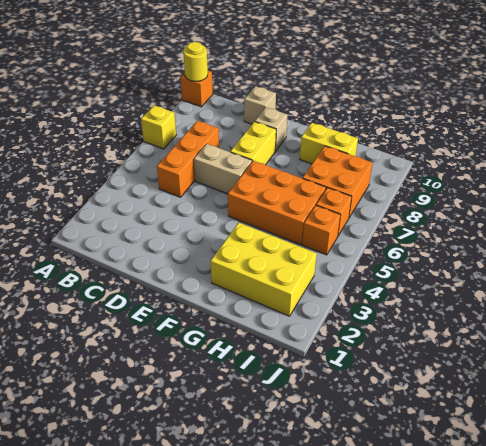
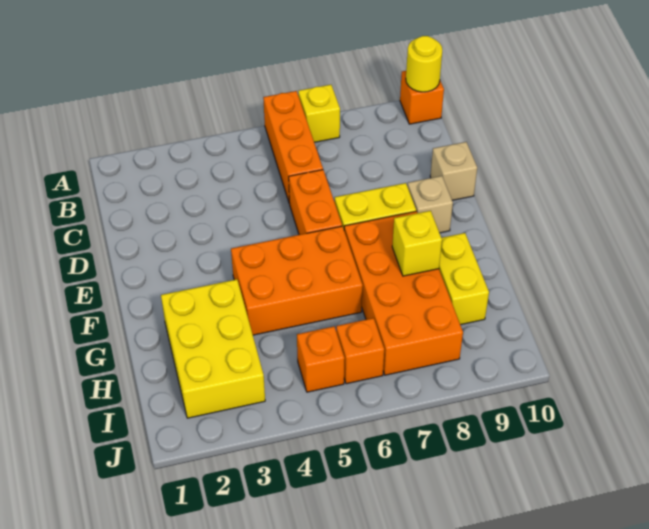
orange brick C5:C7 level 1 -> orange brick A6:C6 level 1
tan brick D6:E6 level 1 -> orange brick D6:E6 level 1
orange brick F5:H6 level 1 -> orange brick F4:G6 level 1
none -> yellow brick G8 level 2
orange brick H7:I8 level 1 -> orange brick F7:I8 level 1

